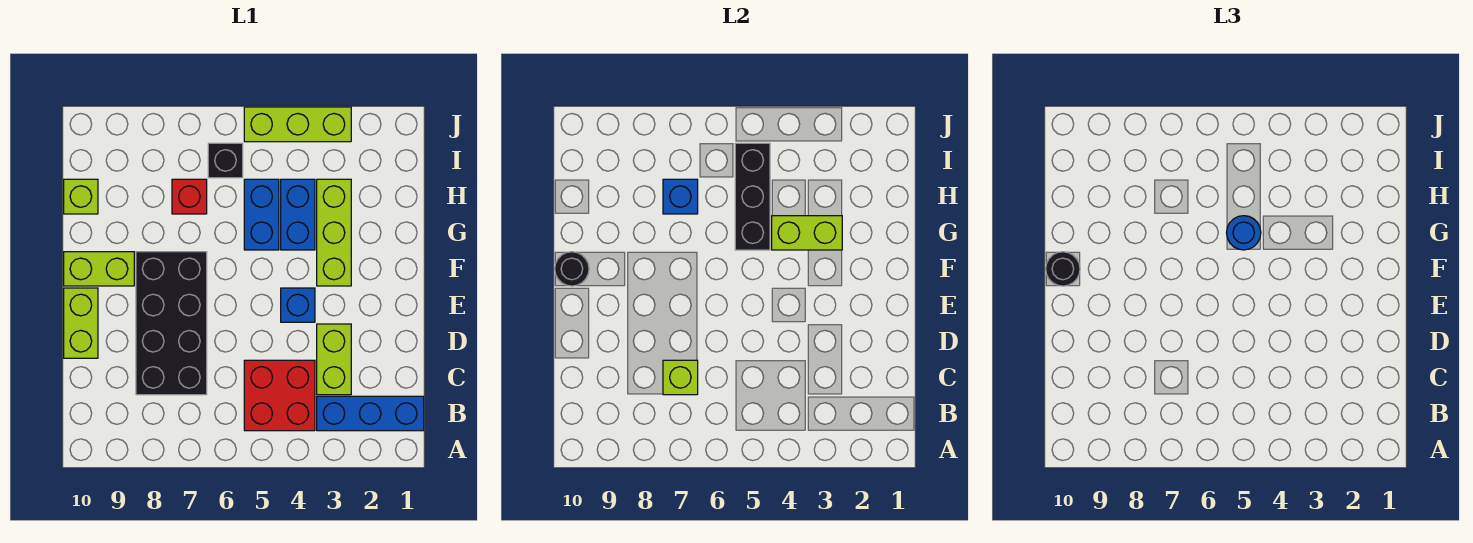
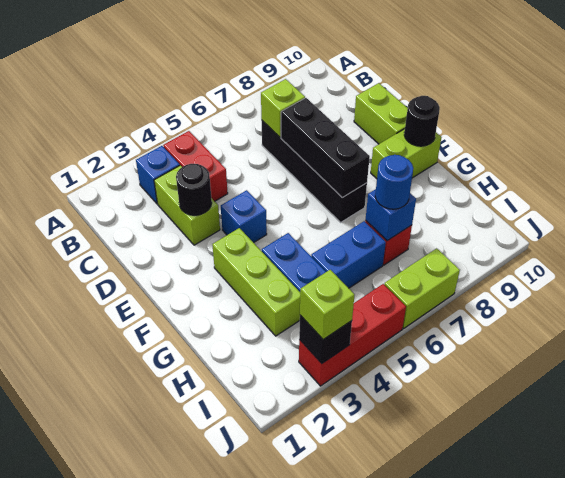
blue brick B1:B3 level 1 -> blue brick B3 level 1
red brick B4:C5 level 1 -> red brick B4:C4 level 1
black brick C7:F8 level 1 -> black brick C7:F7 level 1
black round brick F10 level 3 -> black round brick D3 level 2
lime brick G3:G4 level 2 -> lime brick J6:J7 level 1
blue brick G5:H5 level 1 -> blue brick H5:H6 level 1
black brick G5:I5 level 2 -> black brick D7:F7 level 2
blue round brick G5 level 3 -> blue round brick H7 level 3
lime brick H10 level 1 -> lime brick J3 level 3
black brick I6 level 1 -> black brick J3 level 2
lime brick J3:J5 level 1 -> red brick J3:J5 level 1

